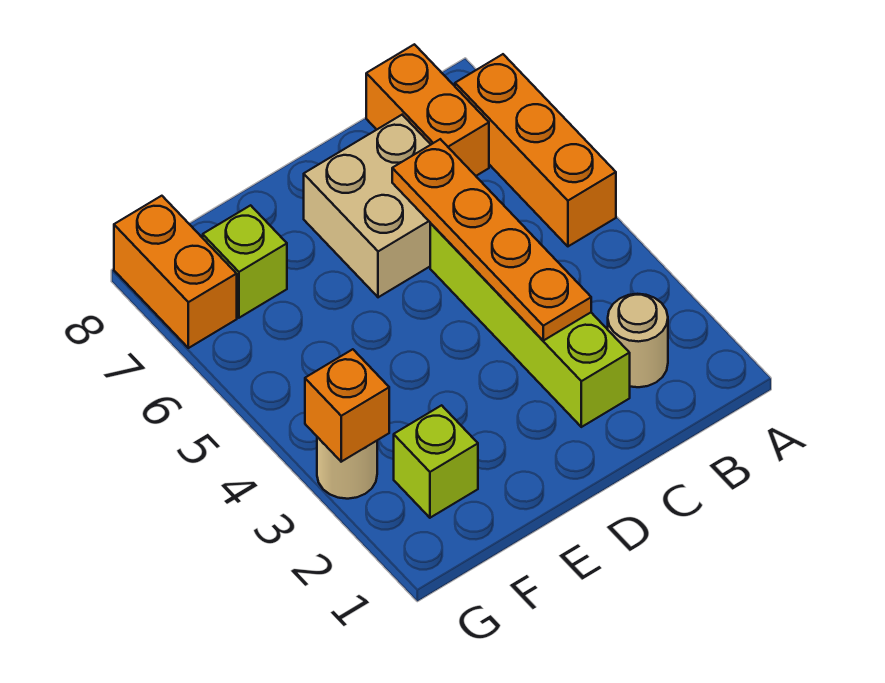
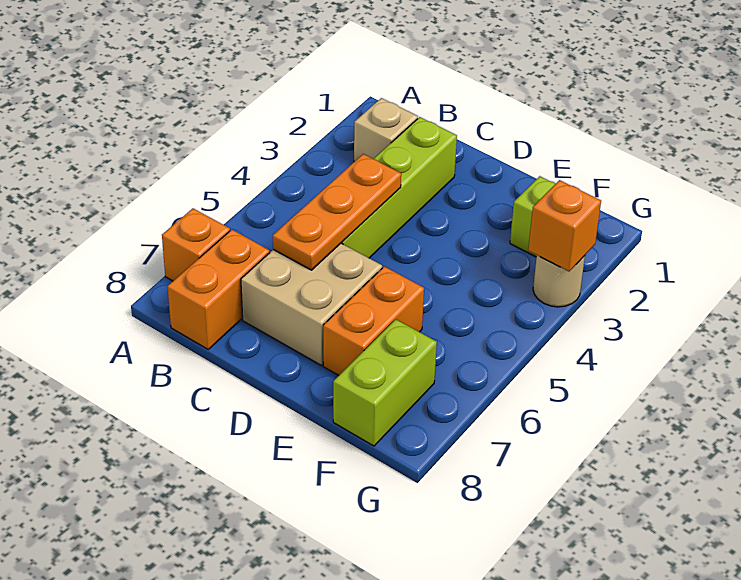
orange brick A5:A7 level 1 -> orange brick A7 level 1
tan round brick B2 level 1 -> tan brick B2 level 1
orange plate C3:C6 level 2 -> orange plate C4:C6 level 2
lime brick F7 level 1 -> lime brick F7:F8 level 1
orange brick G7:G8 level 1 -> orange brick E6:E7 level 1

